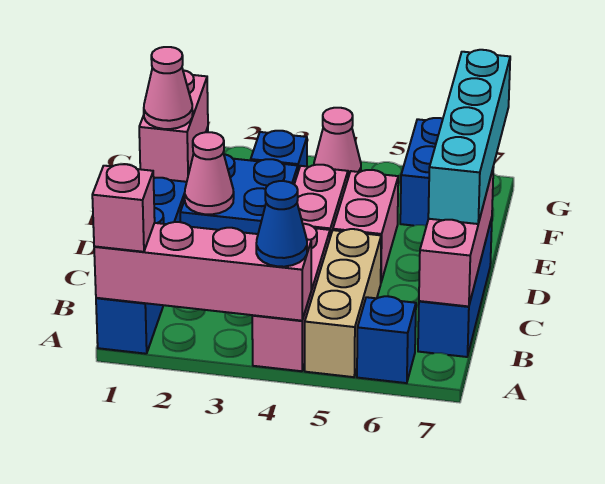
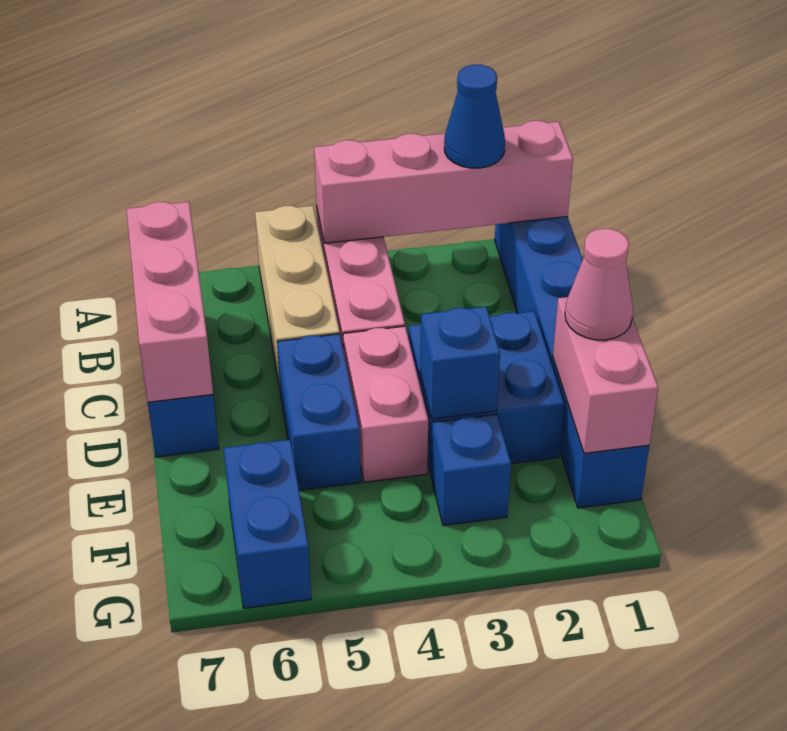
pink brick A1 level 3 -> none
blue cone A4 level 3 -> blue cone A2 level 3
blue brick A6 level 1 -> blue brick E3 level 2
cyan brick C7:F7 level 3 -> none
pink cone D2 level 2 -> none
pink brick D5:E5 level 1 -> blue brick D5:E5 level 1
pink cone G4 level 1 -> none

